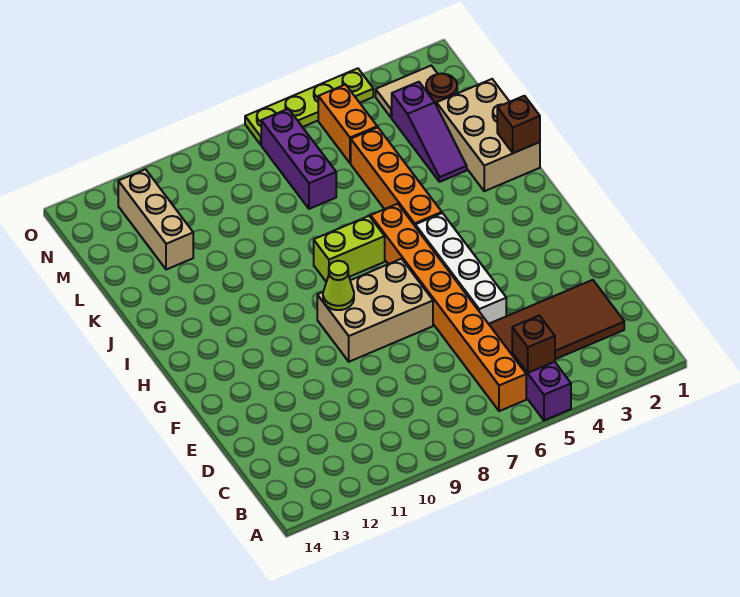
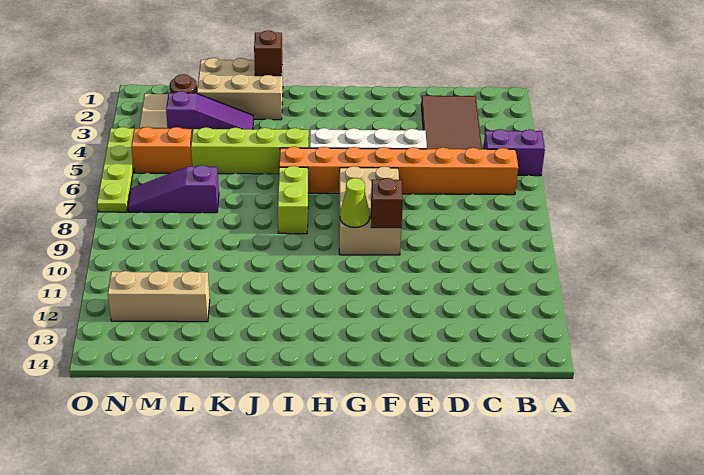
brown brick B5 level 2 -> brown brick F9 level 2
orange brick I5:L5 level 1 -> lime brick I5:L5 level 1
purple brick L7:N7 level 1 -> purple slope L7:N7 level 1 top L

